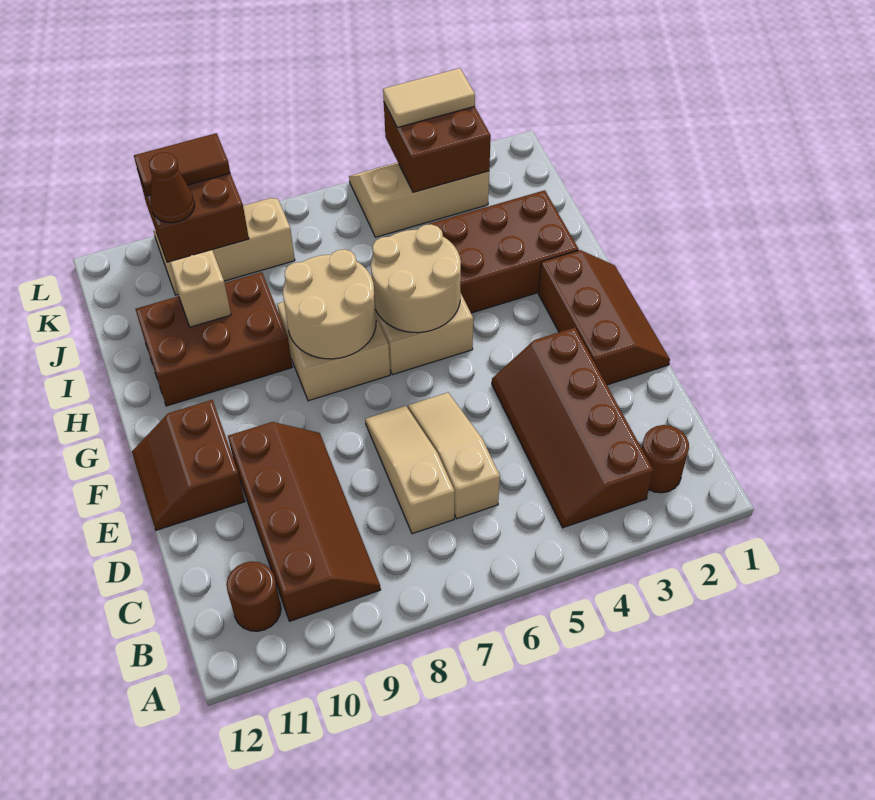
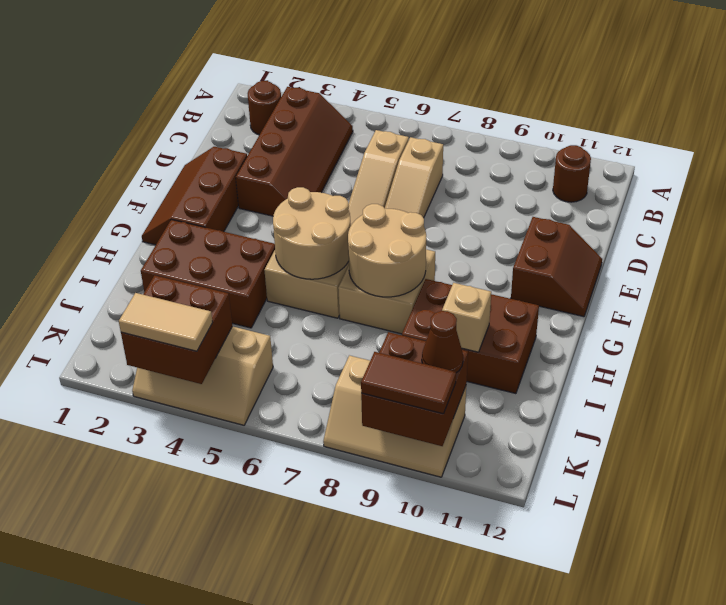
brown slope B9:E10 level 1 top 10 -> none

